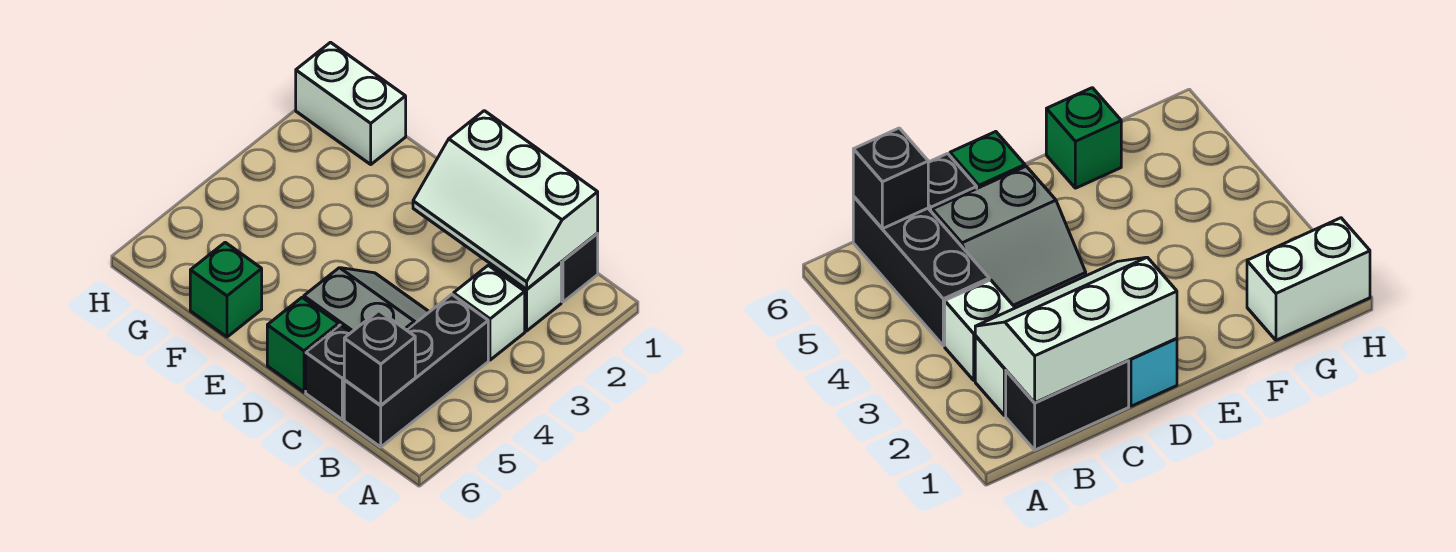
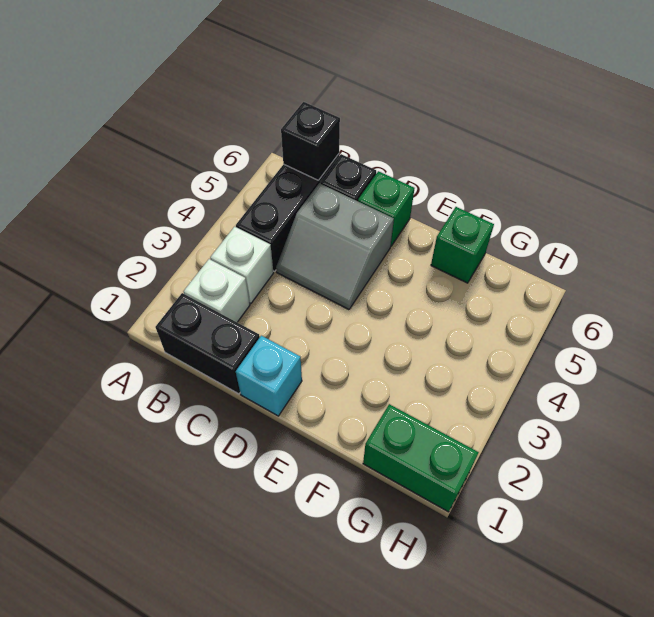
white slope B1:D2 level 2 top 1 -> none
white brick G1:H1 level 1 -> green brick G1:H1 level 1

